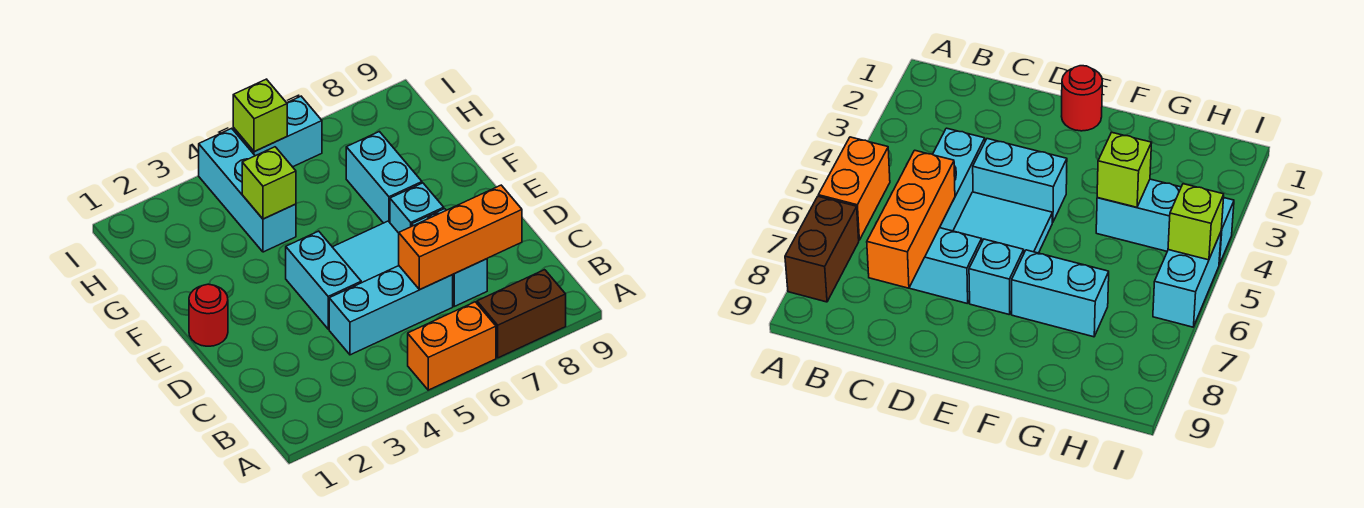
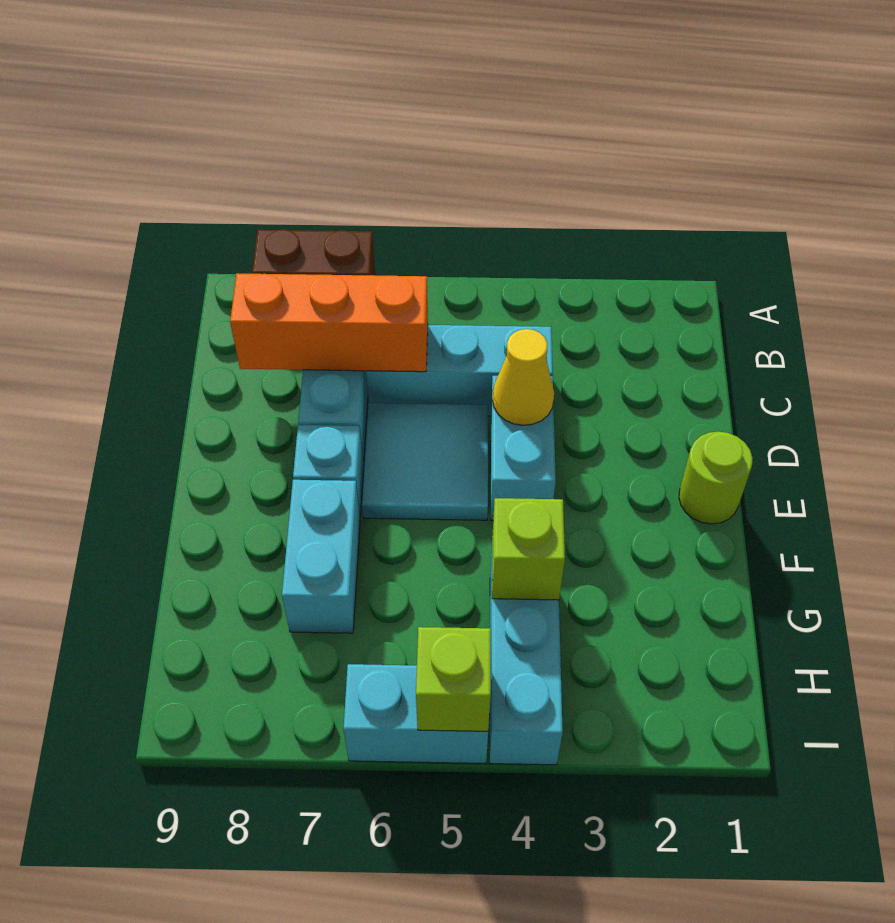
orange brick A5:A6 level 1 -> none
none -> yellow cone D4 level 2
red round brick E1 level 1 -> lime round brick E1 level 1

